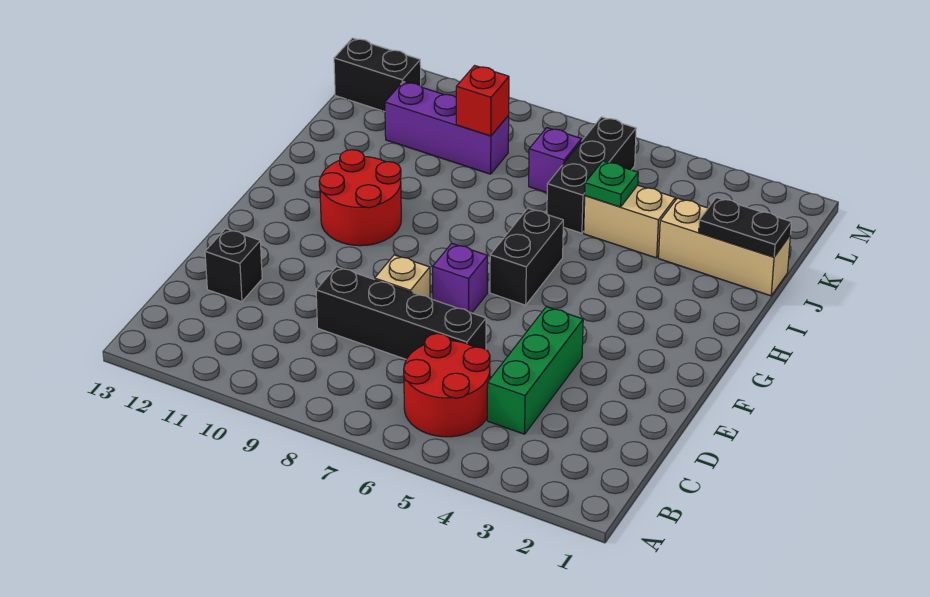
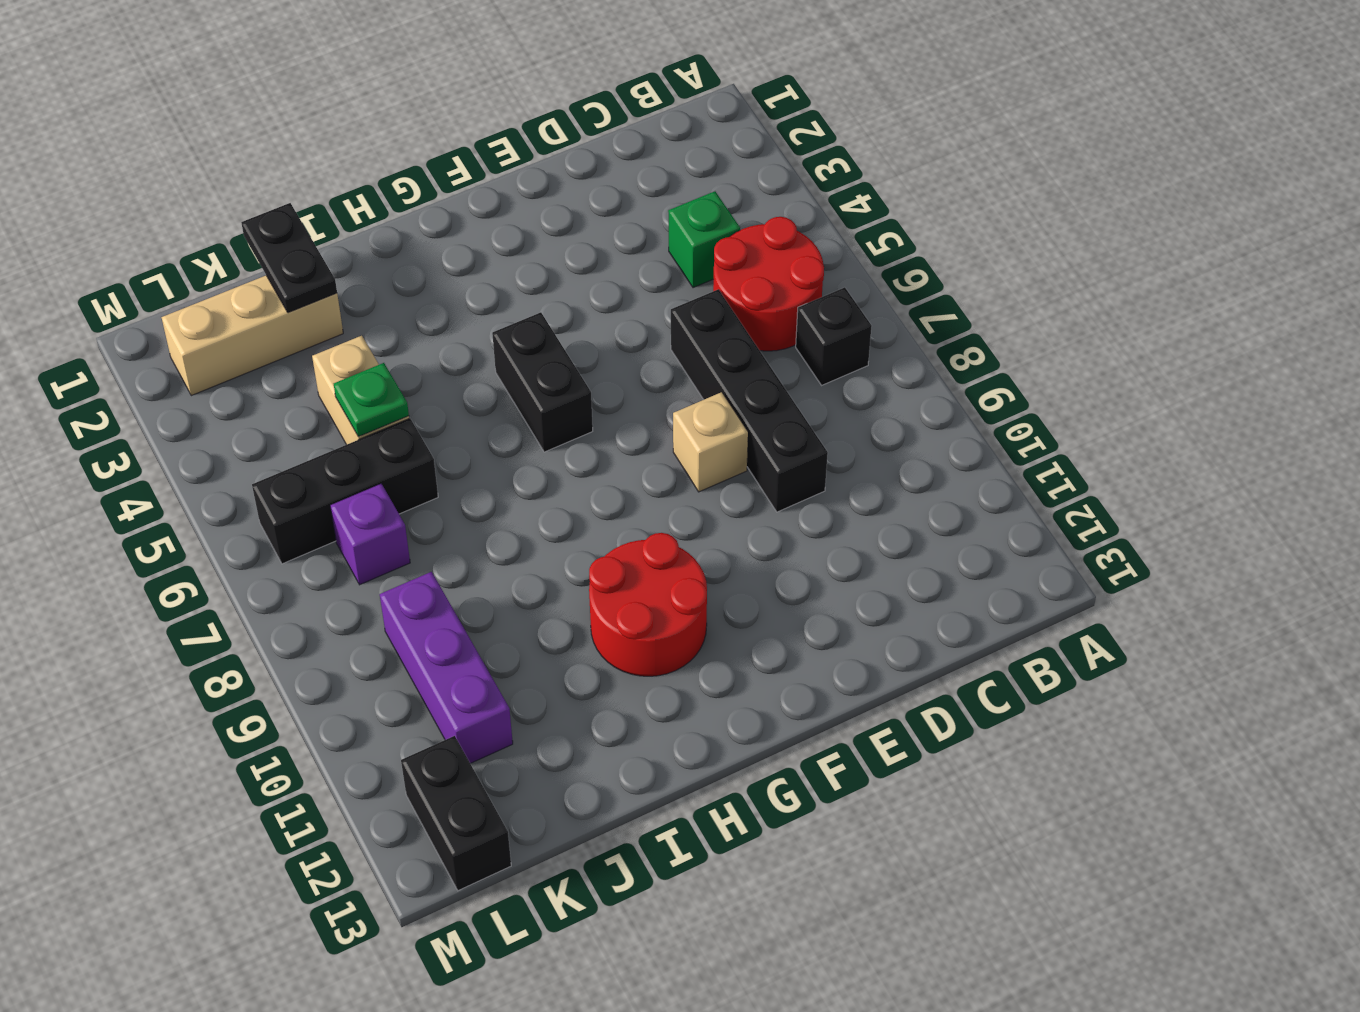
green brick C4:E4 level 1 -> green brick C4 level 1
black brick D12 level 1 -> black brick B7 level 1
purple brick F7 level 1 -> none
black brick G6:H6 level 1 -> black brick G5:G6 level 1
tan brick J1:J3 level 1 -> tan brick J2:L2 level 1
red brick K9 level 2 -> none

